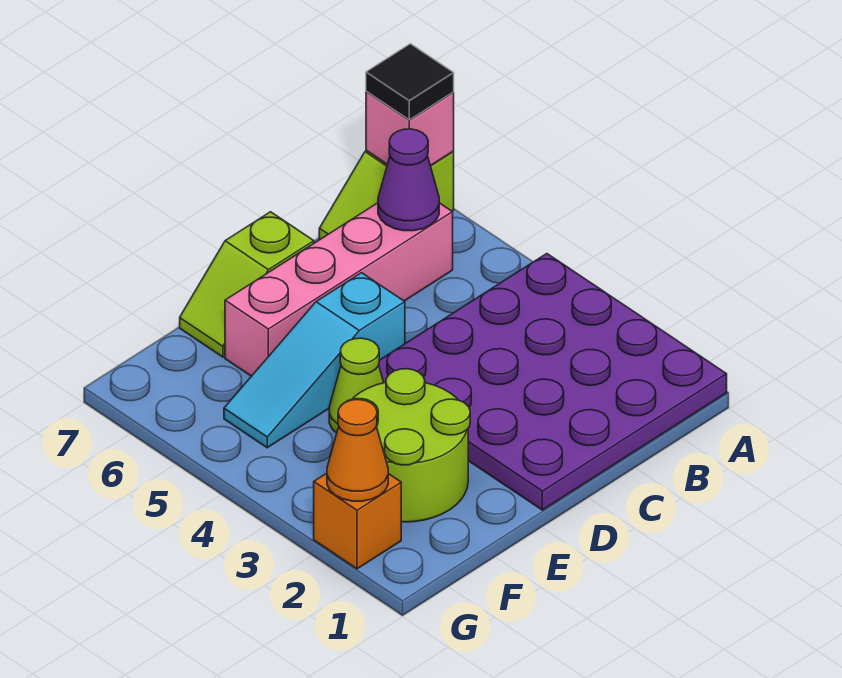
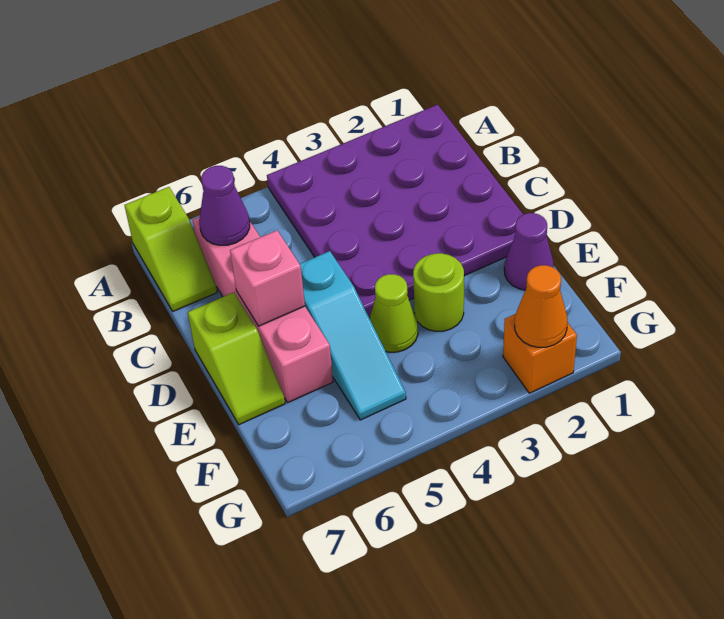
pink brick A7 level 2 -> pink brick D6 level 2
black tile A7 level 3 -> none
none -> purple cone E1 level 1
lime round brick E2:F3 level 1 -> lime round brick E3 level 1

